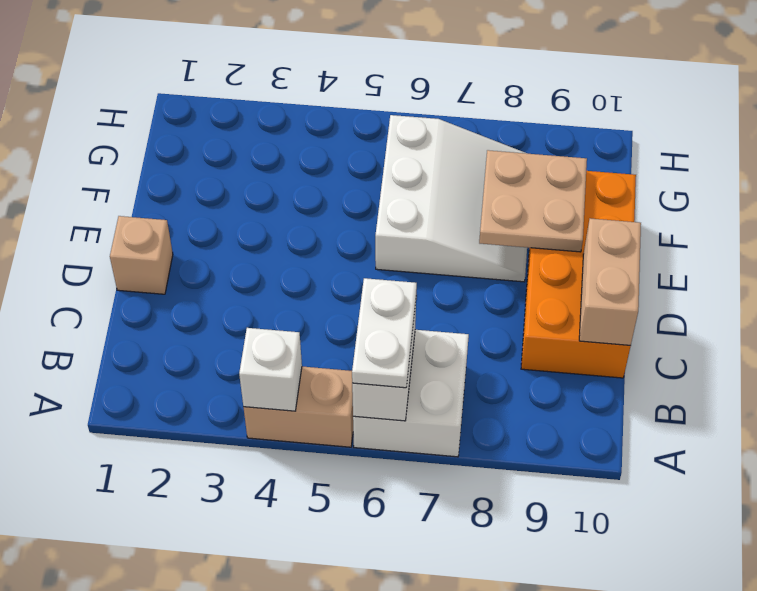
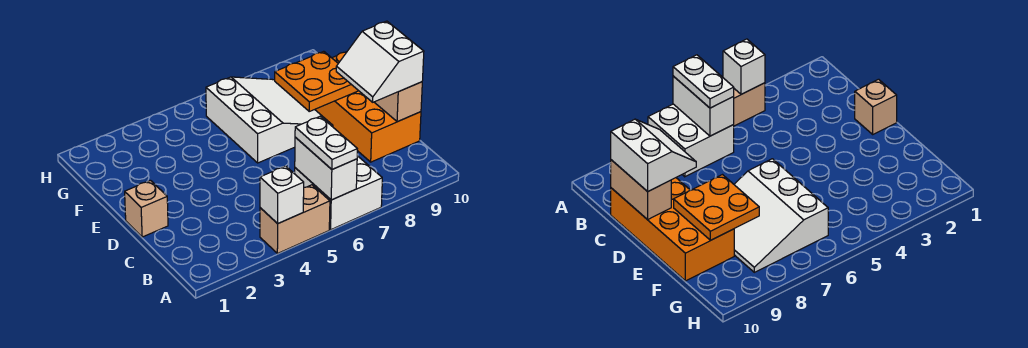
none -> white slope C9:D10 level 3 top 10
tan plate E8:F9 level 2 -> orange plate E8:F9 level 2

